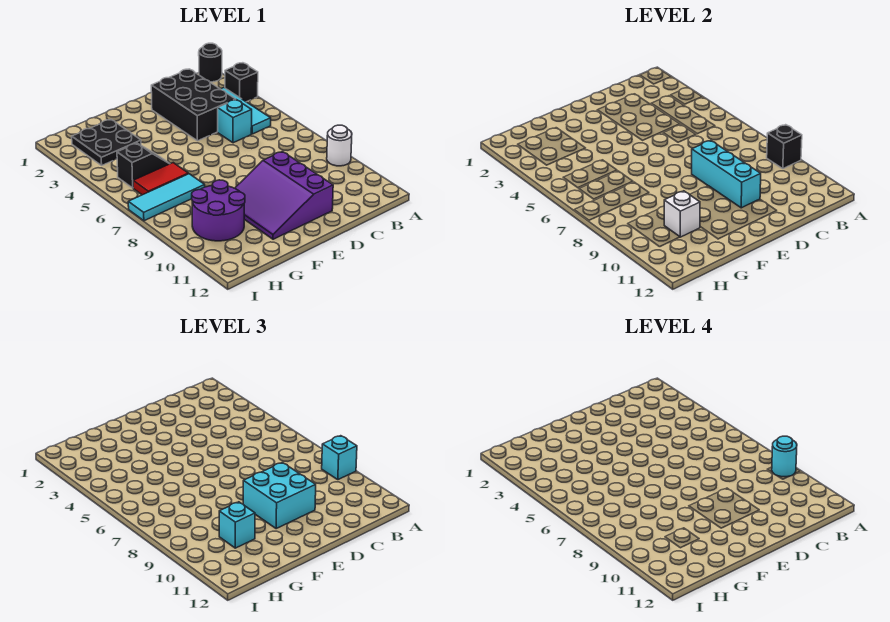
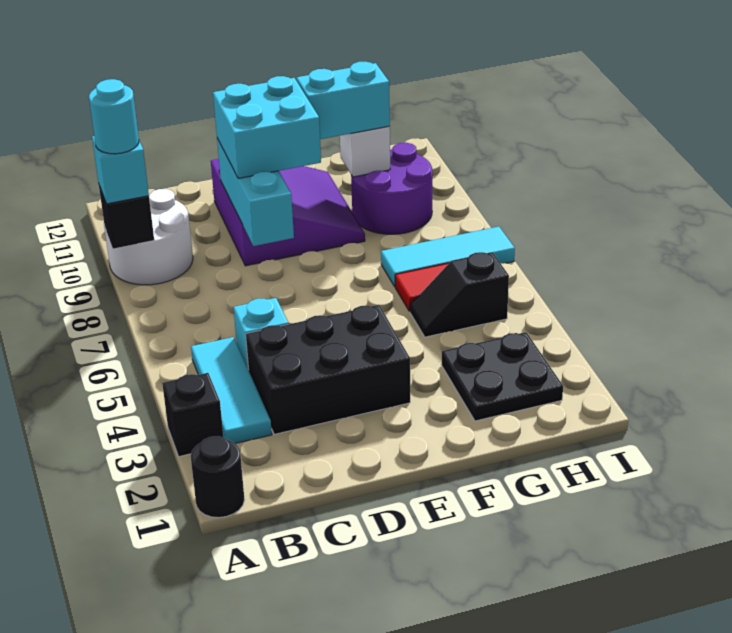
white round brick A9 level 1 -> white round brick A9:B10 level 1
black brick C2:D4 level 1 -> black brick C3:E4 level 1
cyan brick G10 level 3 -> cyan brick F10:G10 level 3

